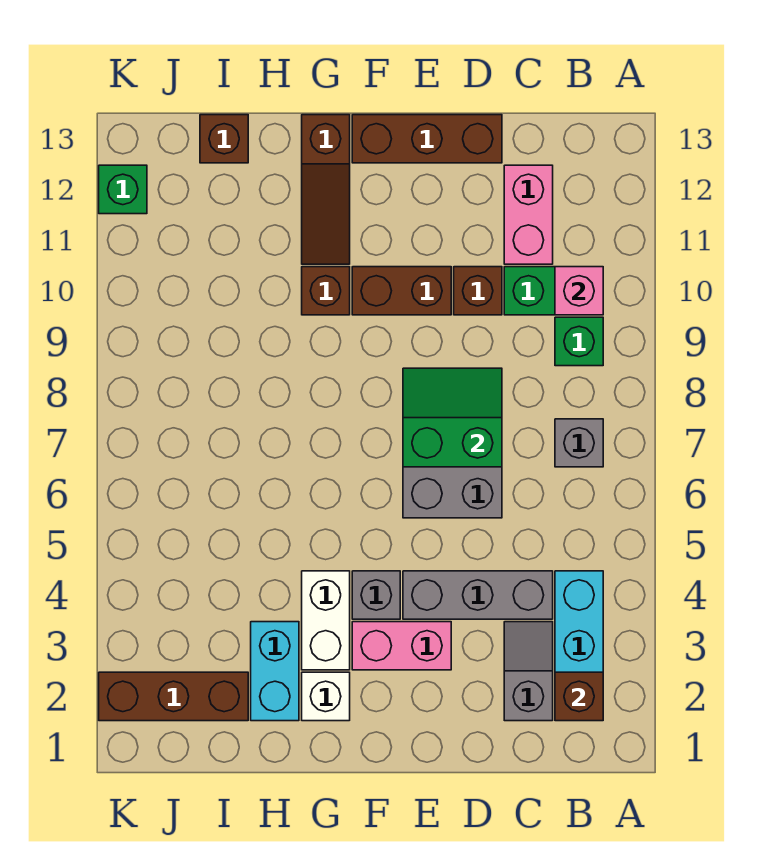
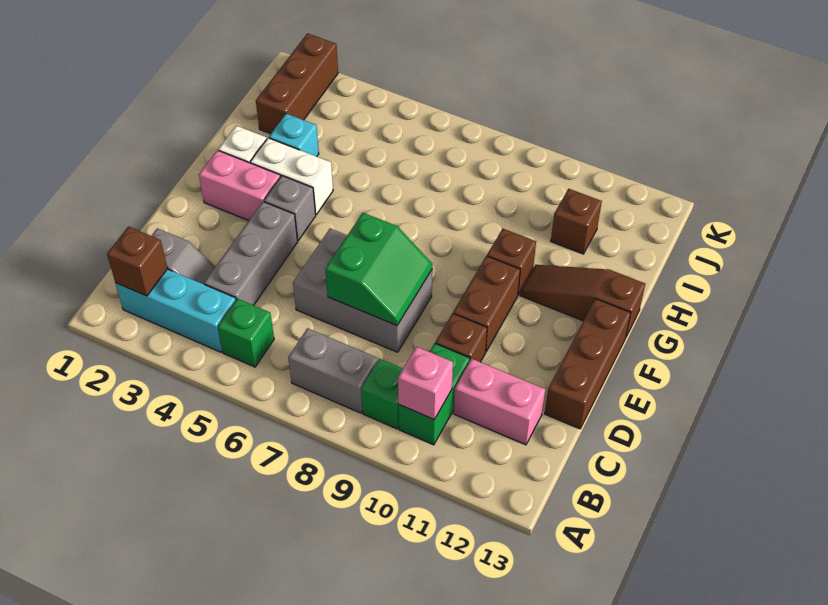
grey brick B7 level 1 -> grey brick B7:B8 level 1
pink brick E3:F3 level 1 -> pink brick F2:F3 level 1
cyan brick H2:H3 level 1 -> cyan brick H3 level 1
brown brick I13 level 1 -> brown brick I11 level 1
green brick K12 level 1 -> green brick B5 level 1

